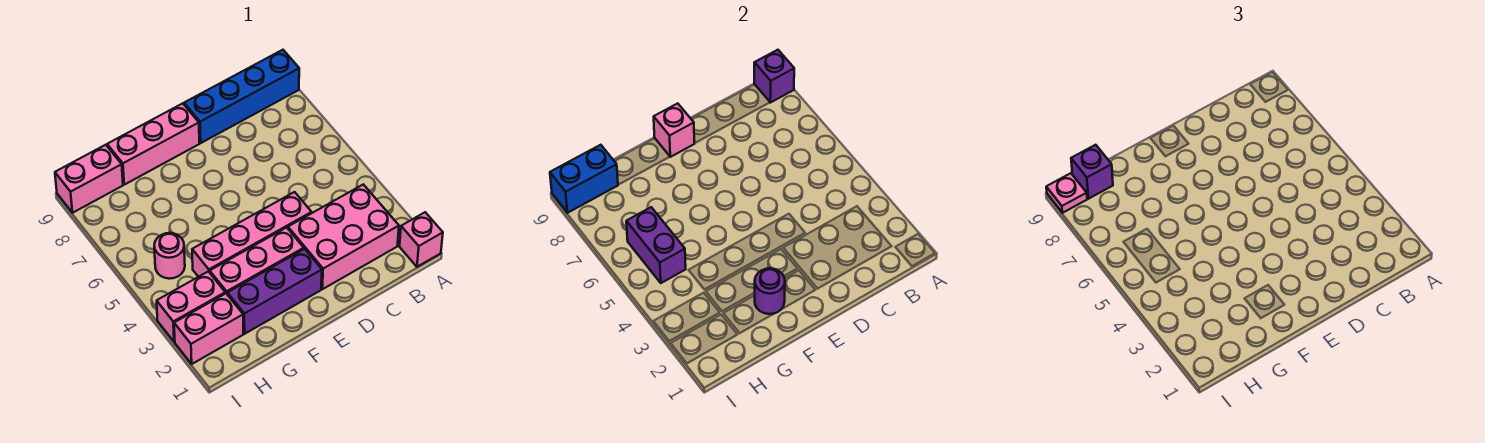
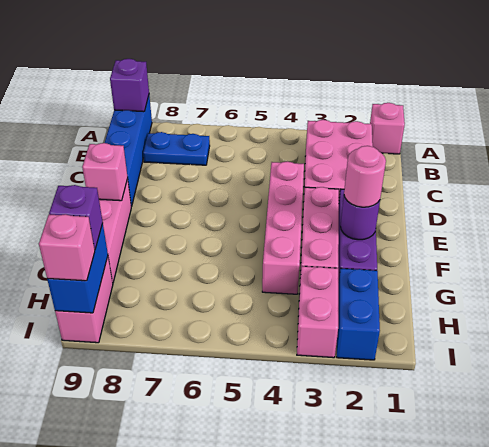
none -> blue plate B7:B8 level 1
pink brick H2:I2 level 1 -> blue brick H2:I2 level 1
pink round brick H5 level 1 -> pink round brick F2 level 3
purple brick H5:H6 level 2 -> none
pink plate I9 level 3 -> pink brick I9 level 3

